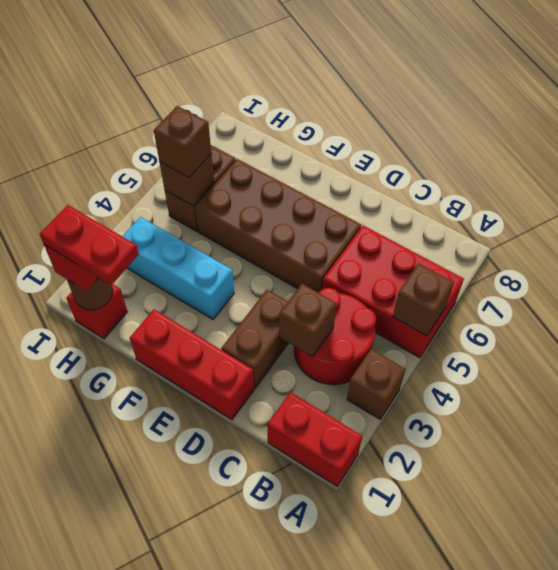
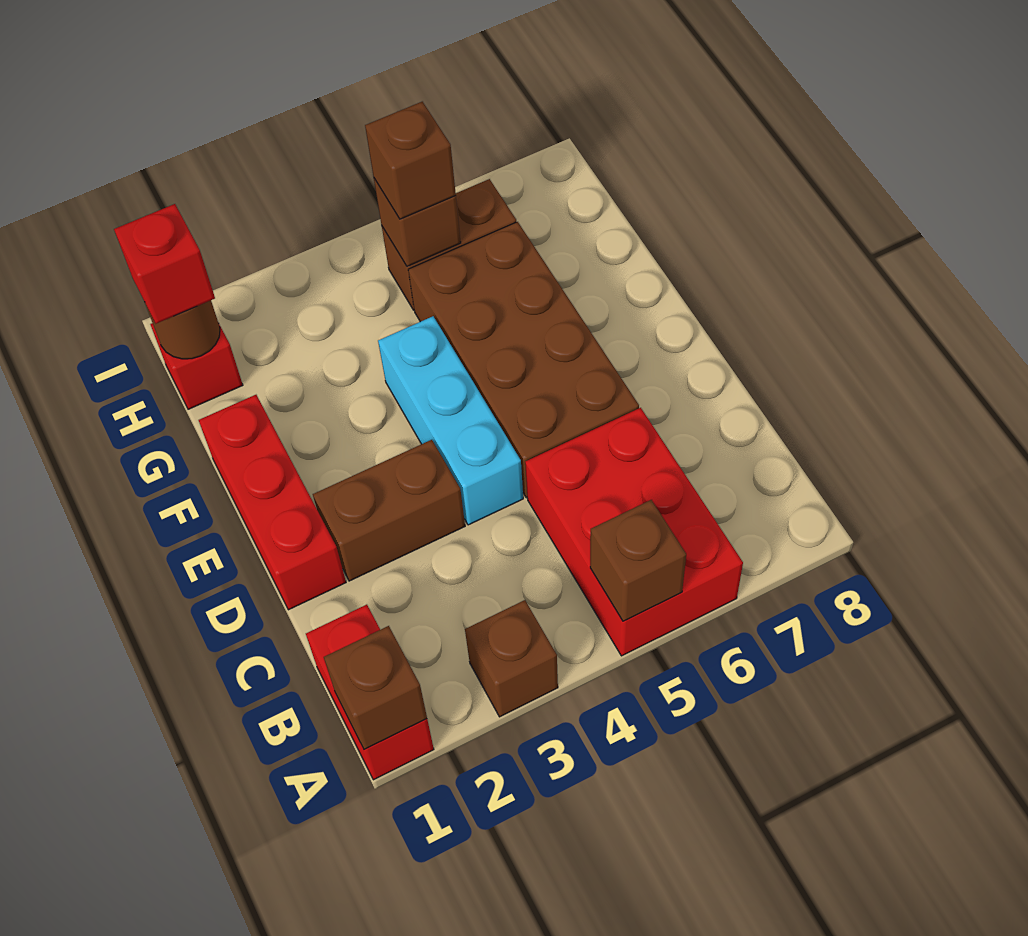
red round brick B3:C4 level 1 -> none
brown brick C3 level 2 -> brown brick A1 level 2
cyan brick F3:H3 level 1 -> cyan brick D4:F4 level 1
red plate G1:H1 level 4 -> none

